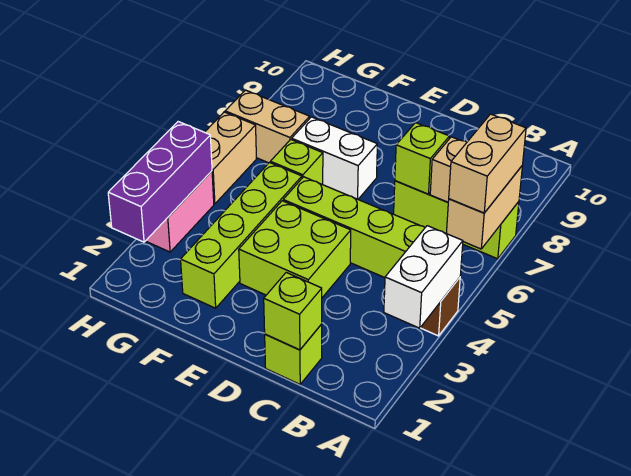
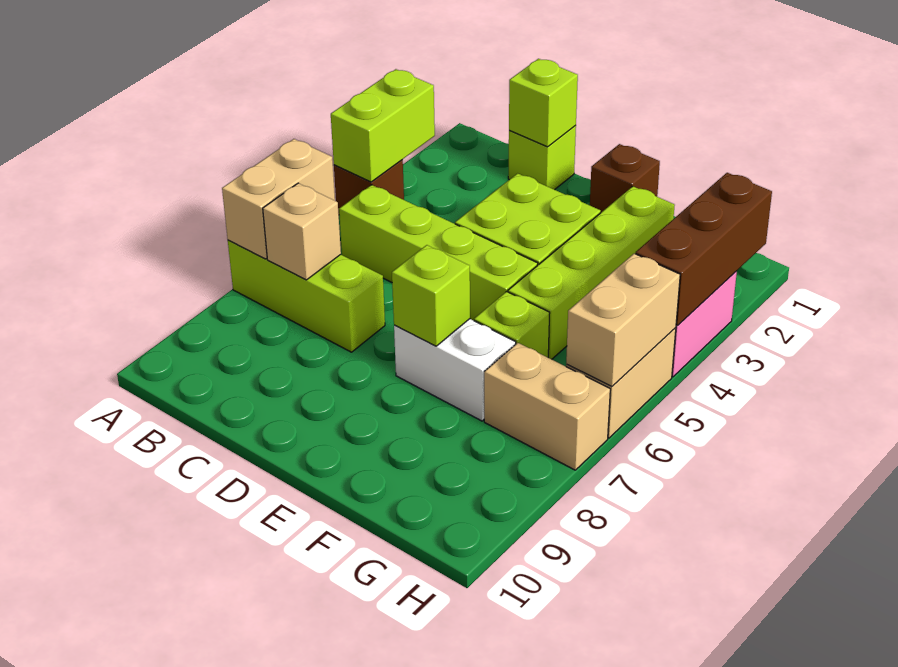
white brick A3:A4 level 2 -> lime brick A3:A4 level 2
tan brick A6:A7 level 3 -> tan brick H5:H6 level 2
lime brick C7 level 2 -> lime brick E7 level 2
none -> brown brick E1 level 1
purple brick H2:H4 level 2 -> brown brick H2:H4 level 2

